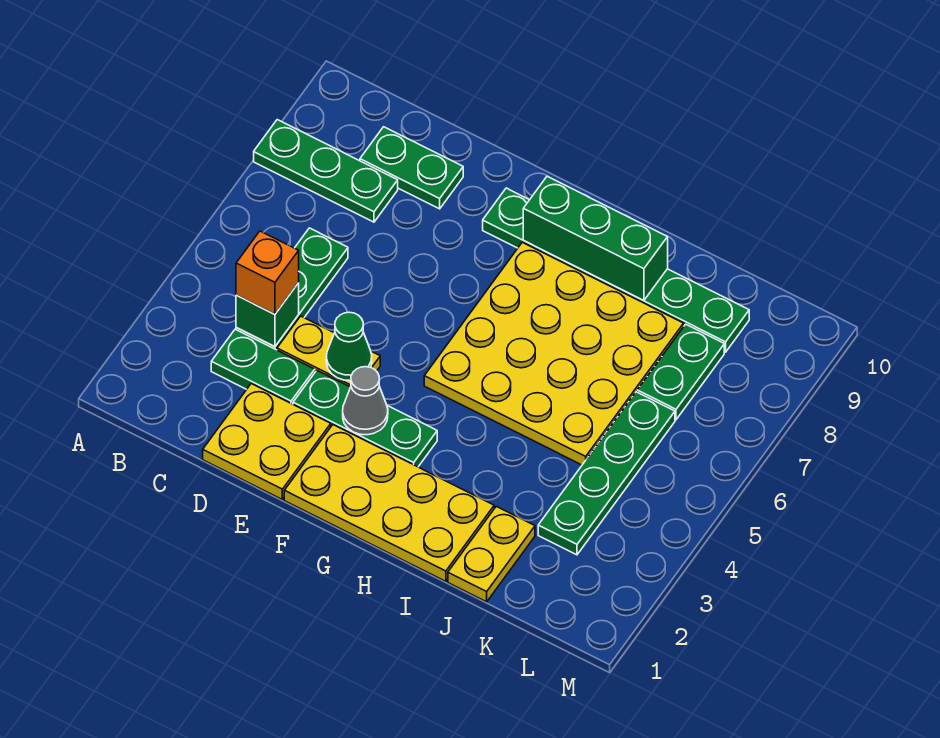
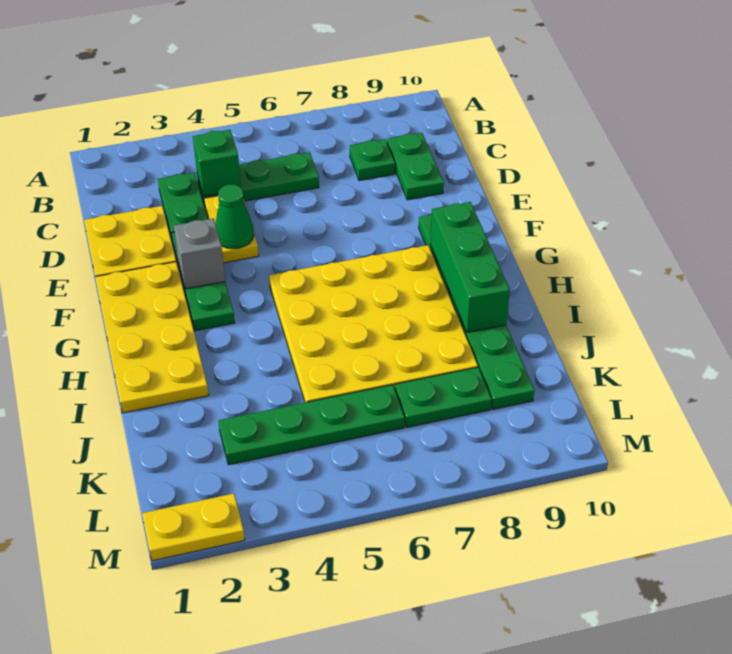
green plate A8:C8 level 1 -> green plate C8 level 1
orange brick C4 level 3 -> none
grey cone F3 level 2 -> grey brick F3 level 2
yellow plate J1:J2 level 1 -> yellow plate M1:M2 level 1

